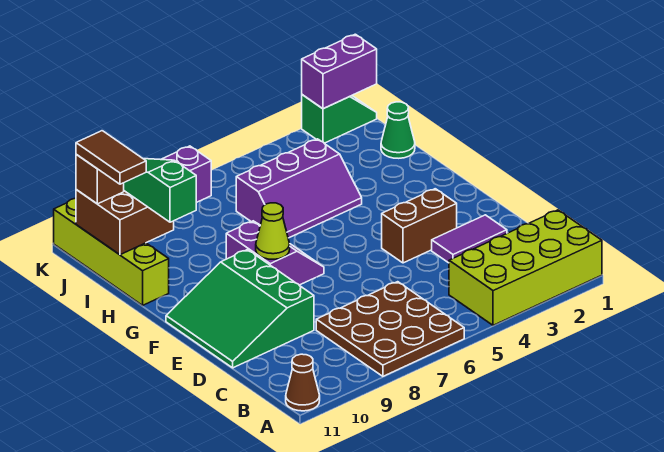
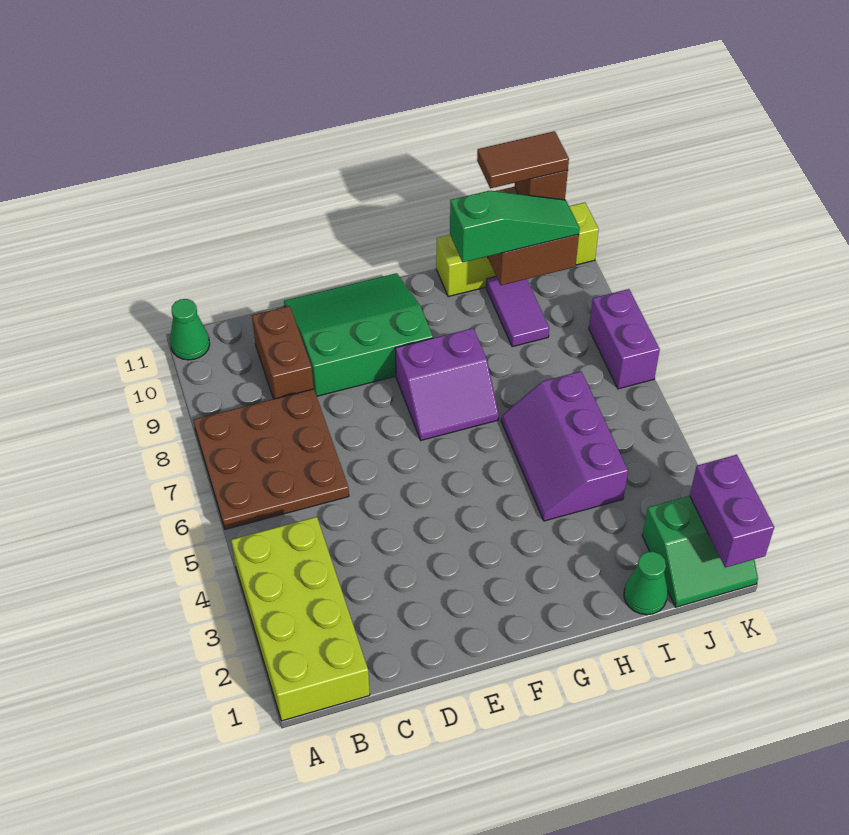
brown cone A11 level 1 -> green cone A11 level 1
purple tile D2:D3 level 1 -> purple tile I9:I10 level 1
brown brick E3:E4 level 1 -> brown brick C9:C10 level 1
lime cone F8 level 2 -> none
green slope K1:K2 level 1 top 2 -> green slope J1:K2 level 1 top 2

